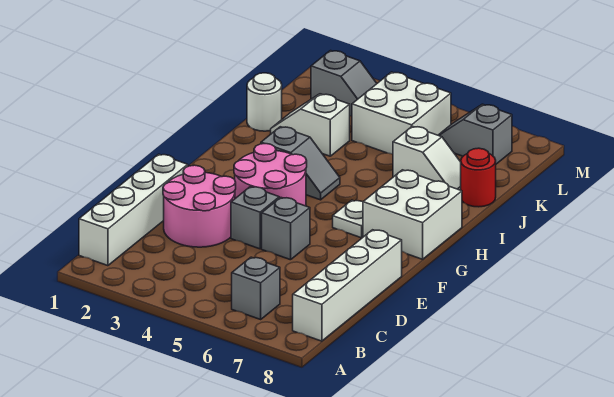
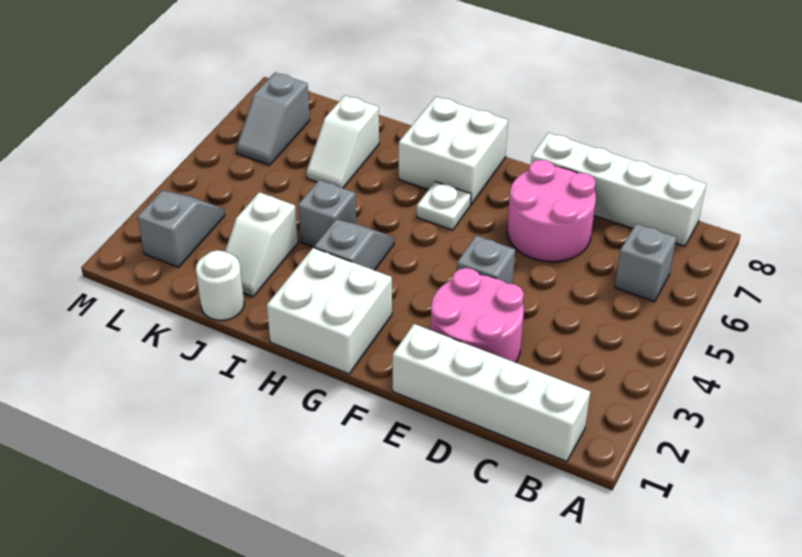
grey brick E5 level 1 -> grey brick I4 level 1
pink round brick F3:G4 level 1 -> pink round brick D6:E7 level 1
white slope J6:J7 level 1 top 6 -> white slope J6:J7 level 1 top 7
red round brick J8 level 1 -> none
white brick K4:L5 level 1 -> white brick G1:H2 level 1

